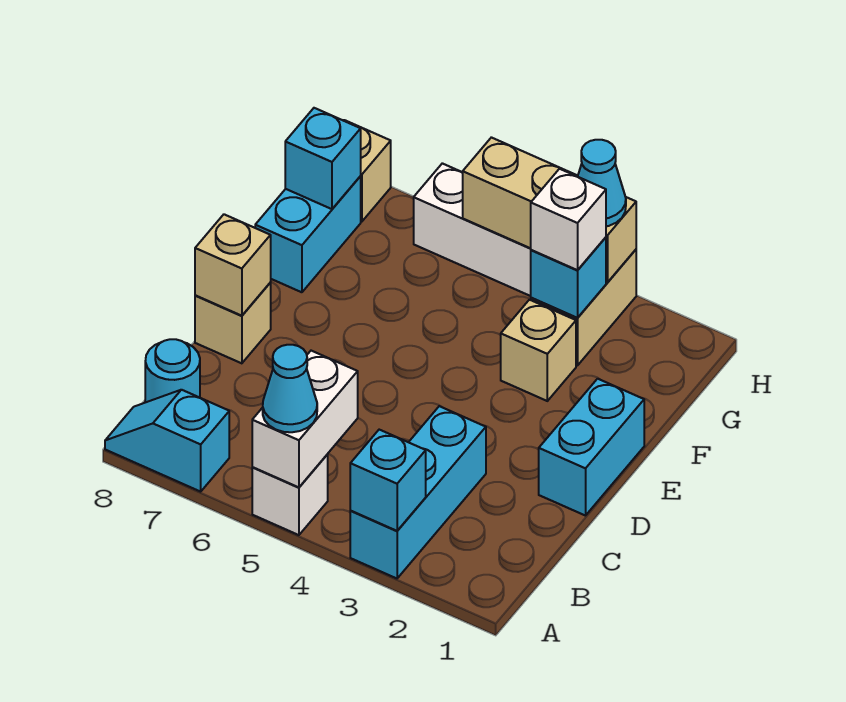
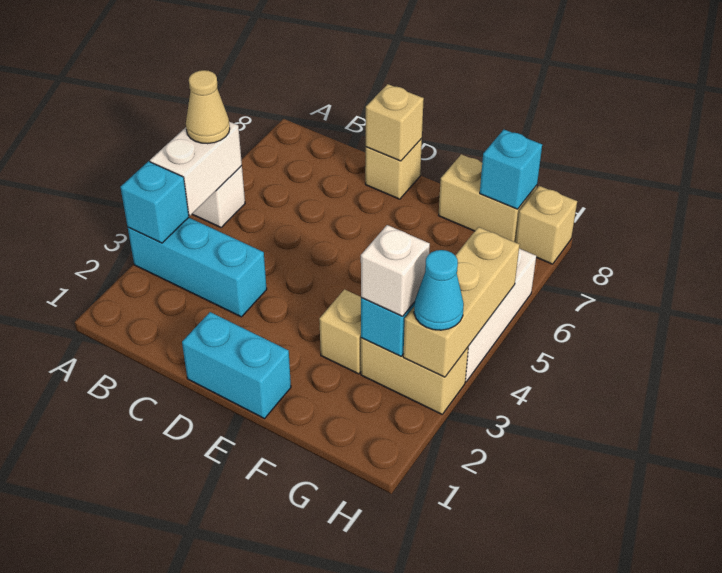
white brick A5:B5 level 2 -> white brick A4:A5 level 2
cyan cone A5 level 3 -> tan cone A5 level 3
cyan slope A7:A8 level 1 top 7 -> none
cyan round brick B8 level 1 -> none
cyan brick F8:G8 level 1 -> tan brick F8:G8 level 1

